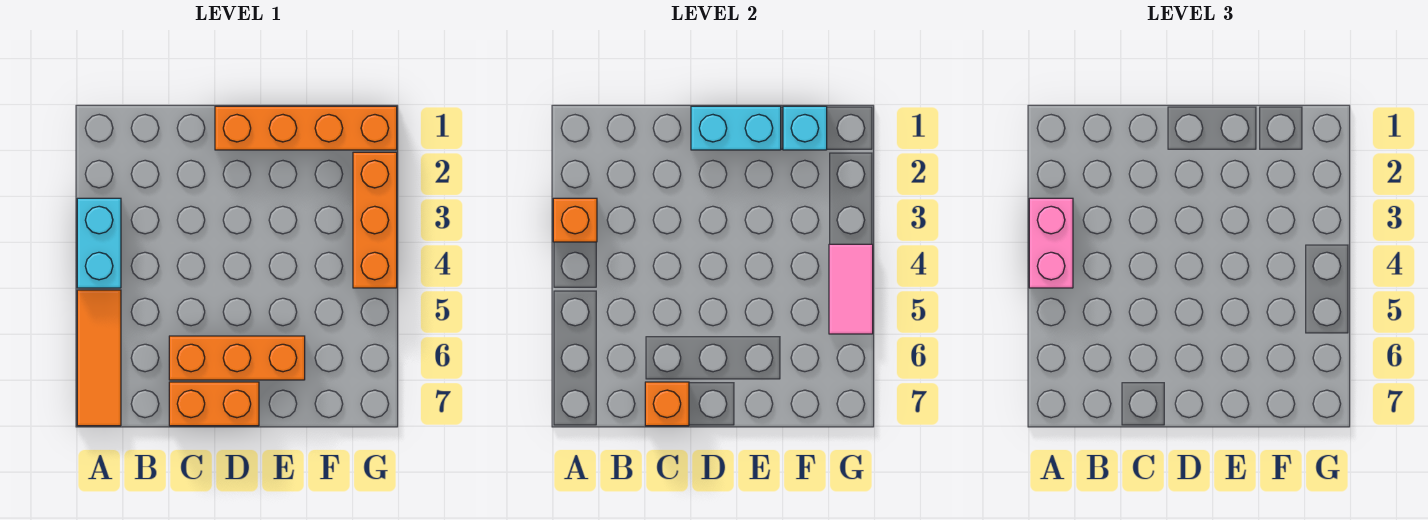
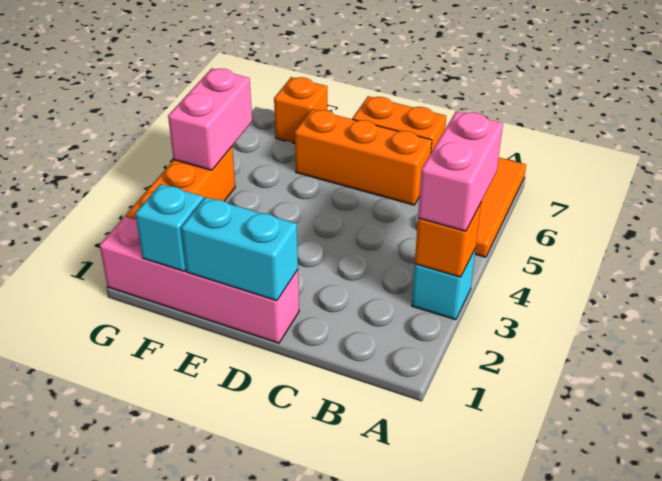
cyan brick A3:A4 level 1 -> cyan brick A3 level 1
orange brick C7 level 2 -> orange brick F7 level 1
orange brick D1:G1 level 1 -> pink brick D1:G1 level 1
pink tile G4:G5 level 2 -> pink brick G4:G5 level 2

